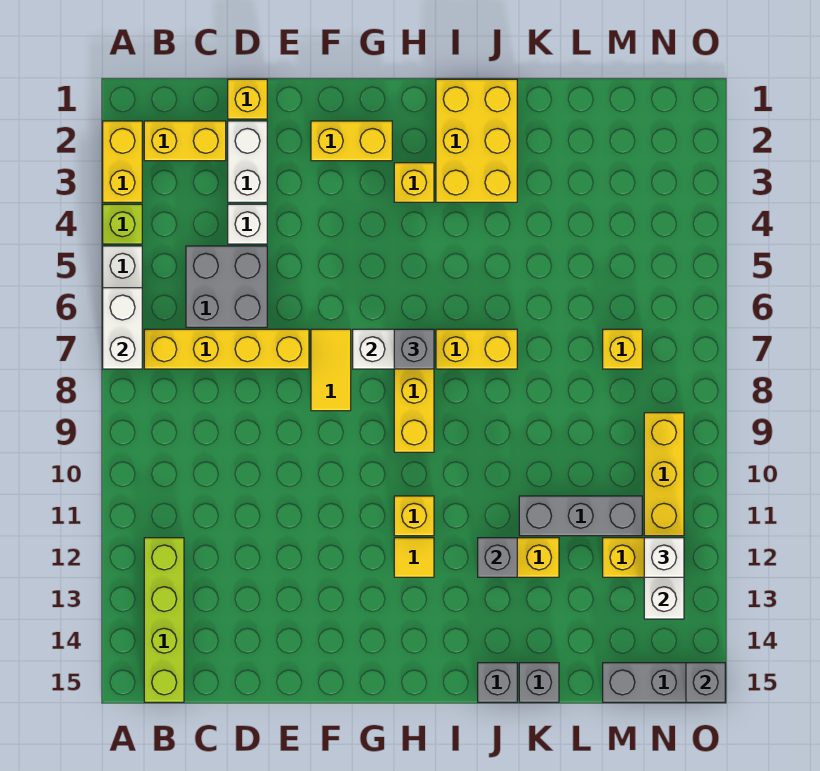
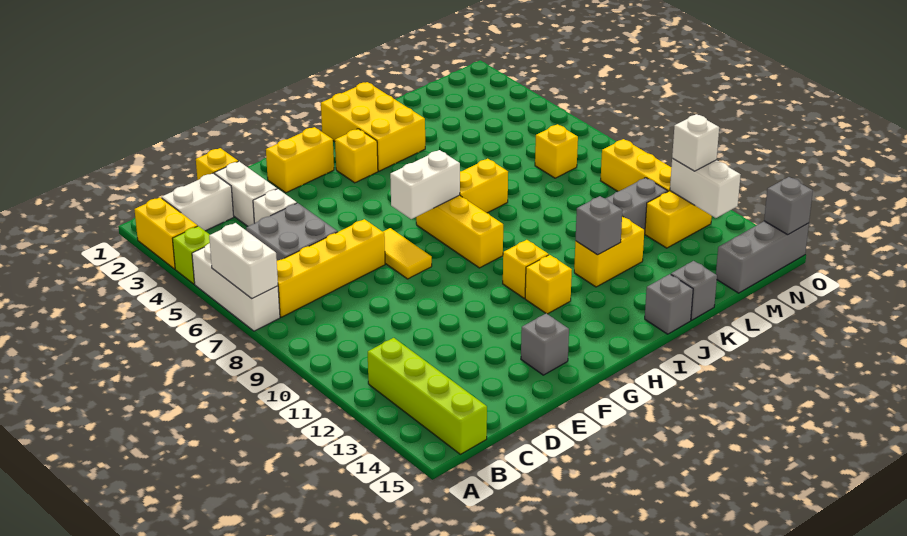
yellow brick B2:C2 level 1 -> white brick B2:C2 level 1
grey brick H7 level 3 -> grey brick F14 level 1
yellow tile H12 level 1 -> yellow brick H12 level 1

